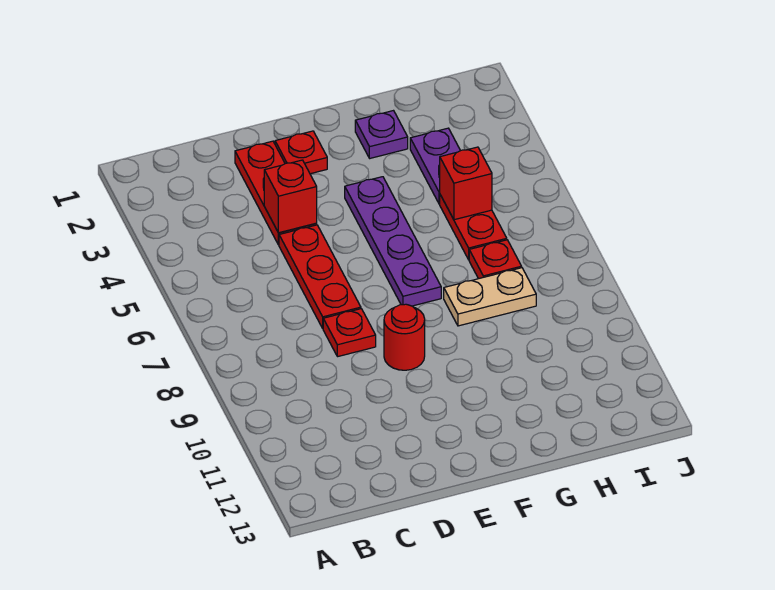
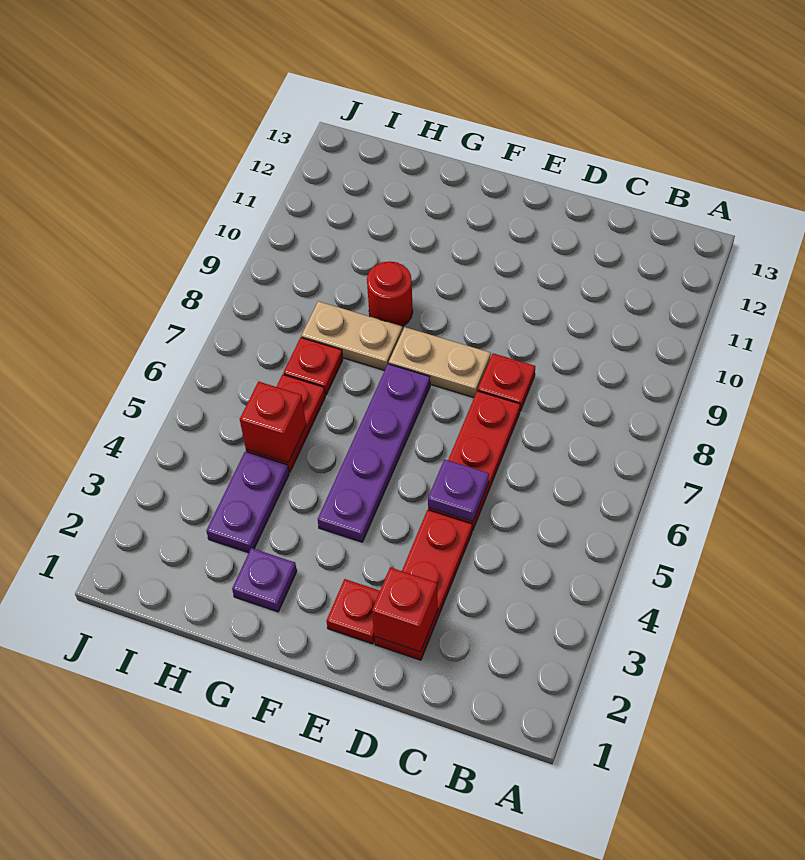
red brick D4 level 2 -> red brick D2 level 2
none -> purple plate D5 level 2
none -> tan plate E8:F8 level 1
red round brick E9 level 1 -> red round brick G9 level 1

